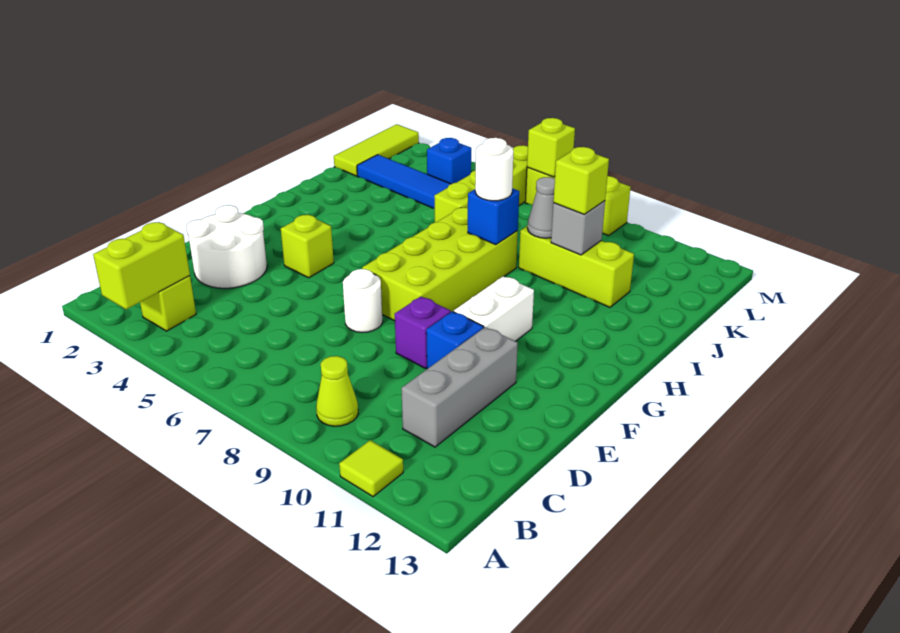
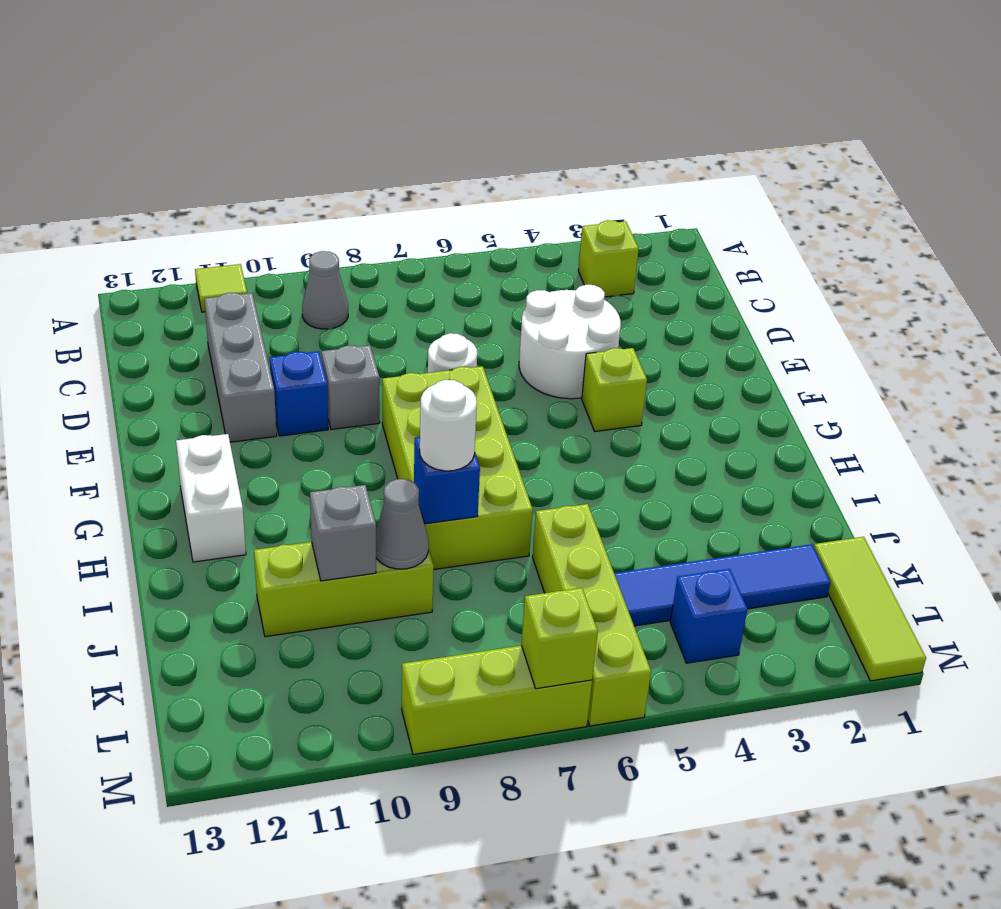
lime brick A3:B3 level 2 -> none
lime cone B9 level 1 -> grey cone B9 level 1
white round brick D2:E3 level 1 -> white round brick D4:E5 level 1
purple brick E9 level 1 -> grey brick E9 level 1
white brick F10:G10 level 1 -> white brick G12:H12 level 1
lime brick J10 level 3 -> none

